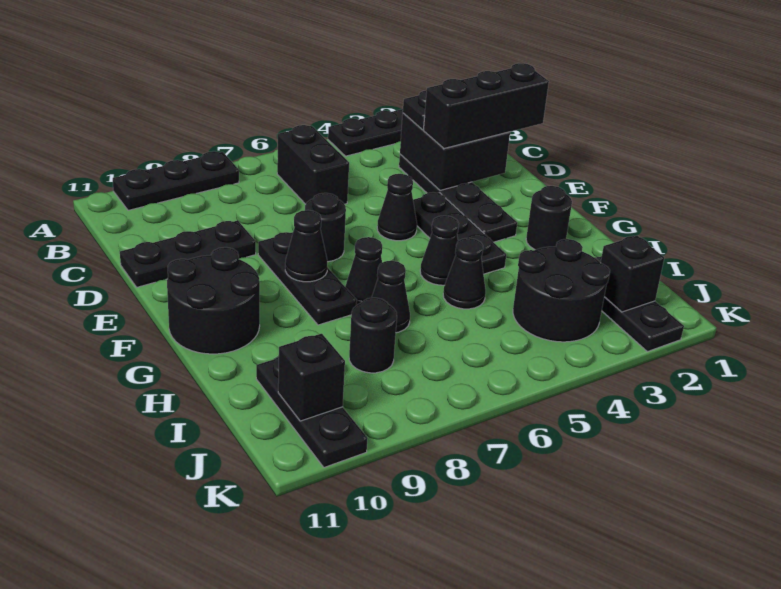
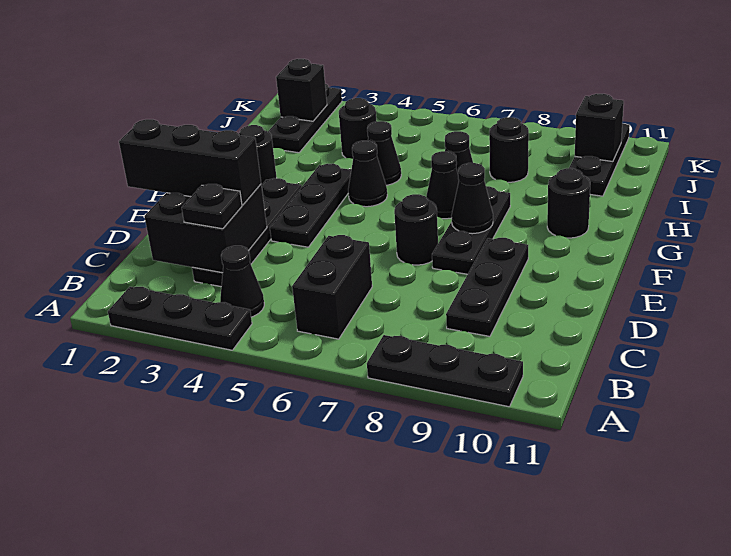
black plate D9:D11 level 1 -> black plate C9:E9 level 1
black cone E5 level 1 -> black cone B4 level 1
black round brick F10:G11 level 1 -> black round brick G10 level 1
black round brick I3:J4 level 1 -> black round brick I4 level 1

